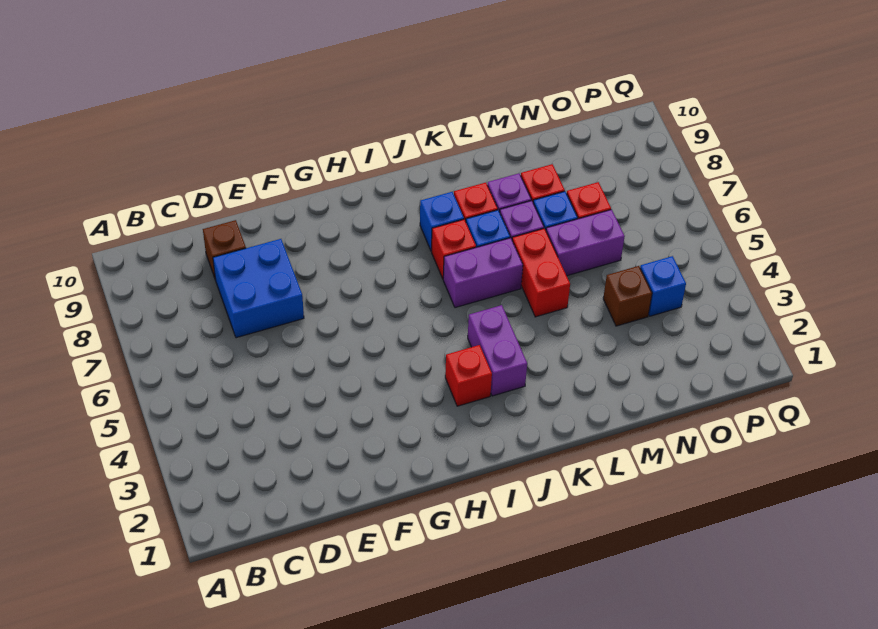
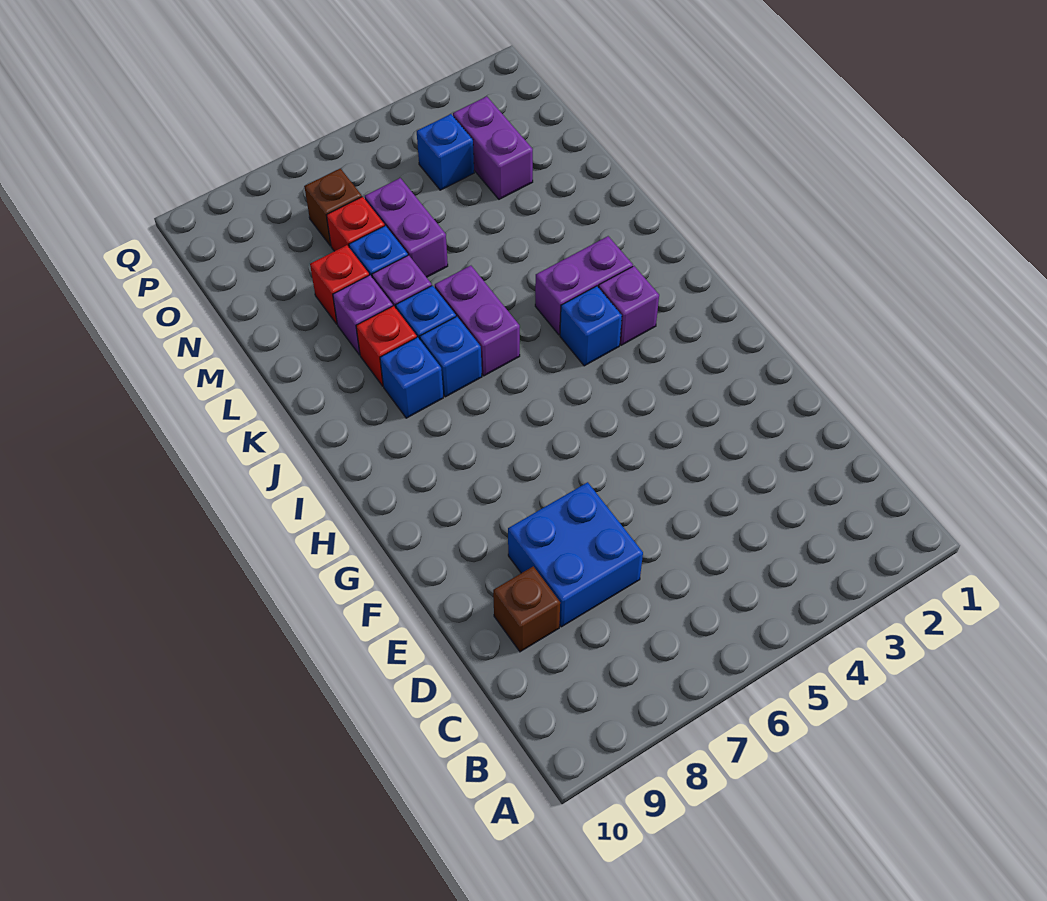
red brick I3 level 1 -> purple brick I3 level 1
none -> blue brick I4 level 1
red brick J7 level 1 -> blue brick J7 level 1
red brick L5:L6 level 1 -> none
none -> purple brick N3:O3 level 1
brown brick N4 level 1 -> brown brick O7 level 1

